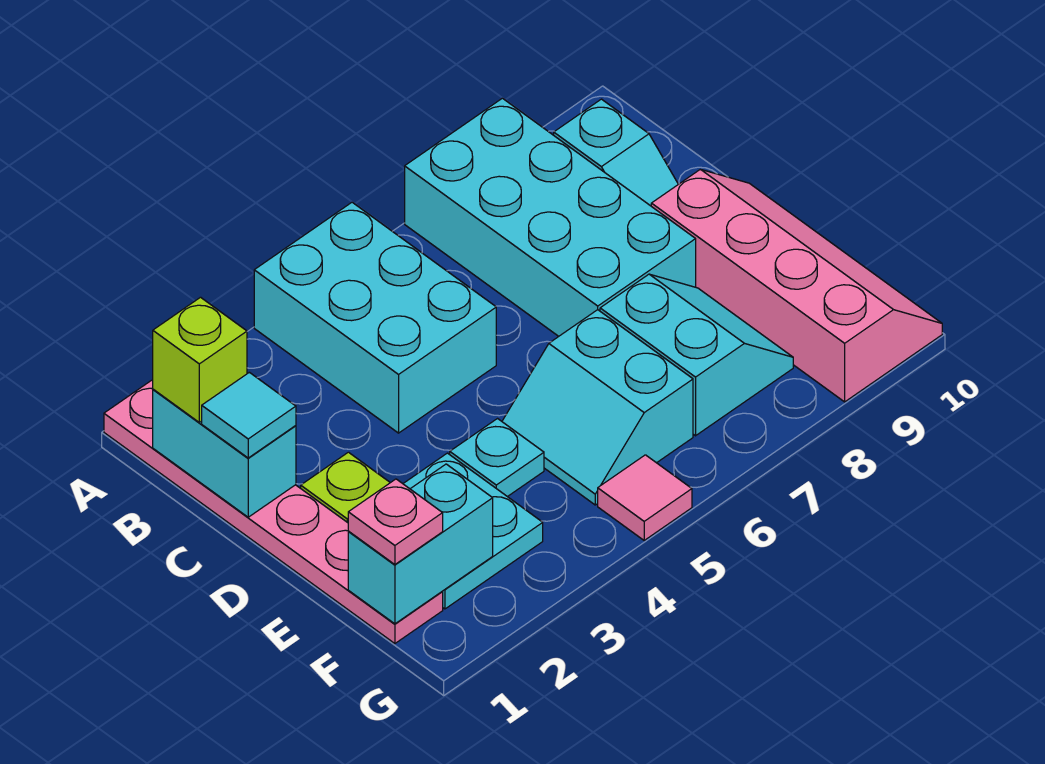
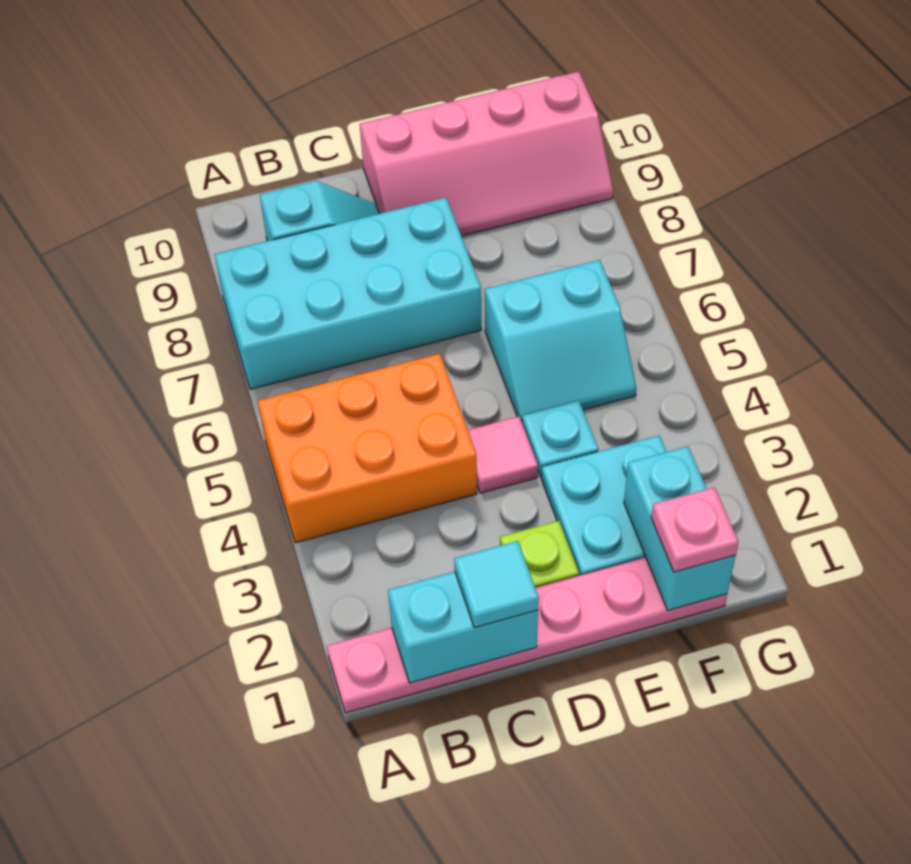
cyan brick A4:C5 level 1 -> orange brick A4:C5 level 1
lime brick B1 level 3 -> none
pink slope D9:G10 level 1 top 9 -> pink slope D9:G10 level 1 top 10
cyan slope E7:F8 level 1 top 7 -> none
pink tile G5 level 1 -> pink tile D4 level 1

